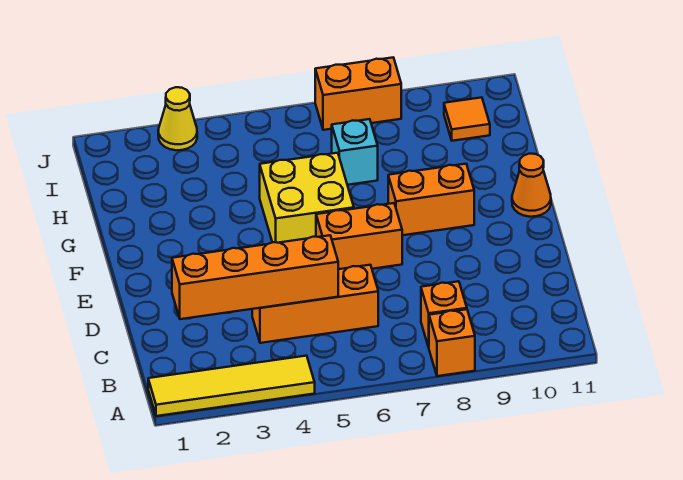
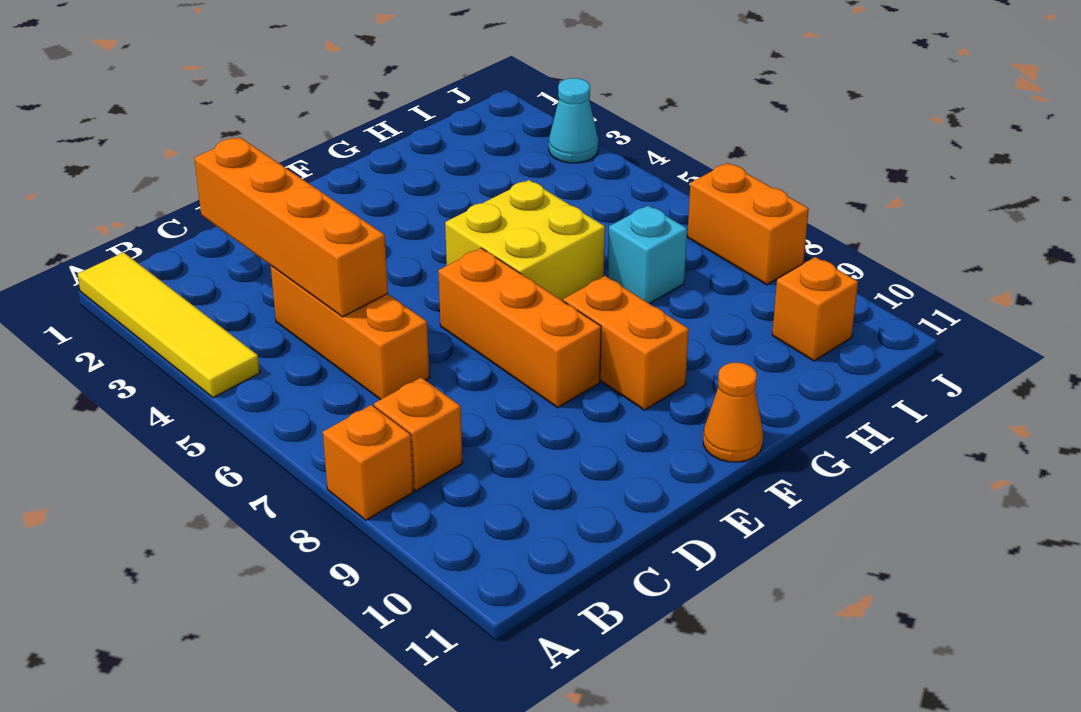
orange brick E6:E7 level 1 -> orange brick E6:E8 level 1
orange tile I10 level 1 -> orange brick I10 level 1
yellow cone J3 level 1 -> cyan cone J3 level 1

